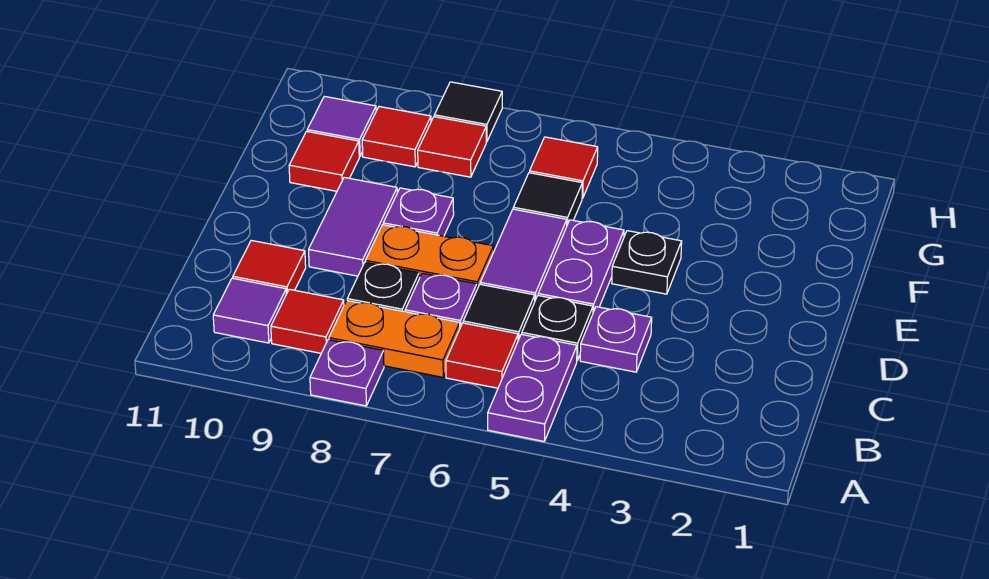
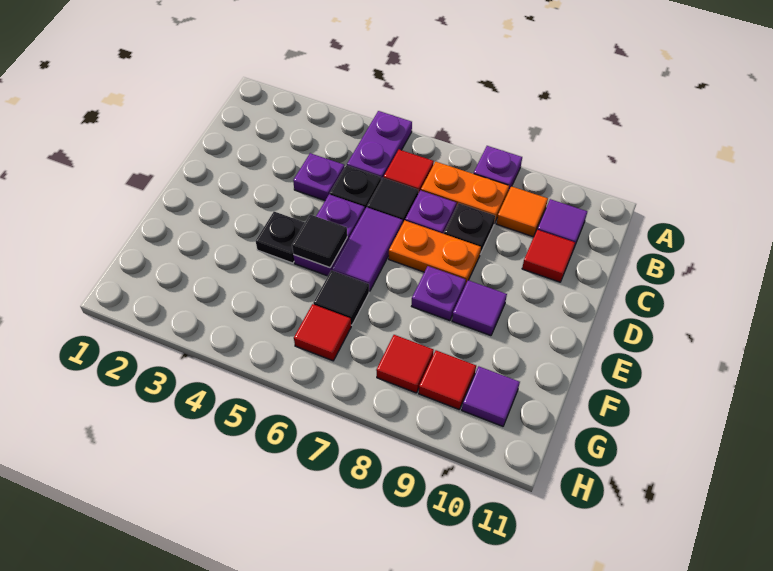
red tile B9 level 1 -> orange tile B9 level 1
purple tile D9:E9 level 1 -> purple tile E9 level 1
red tile F10 level 1 -> none
black tile H8 level 1 -> black tile E5 level 2

